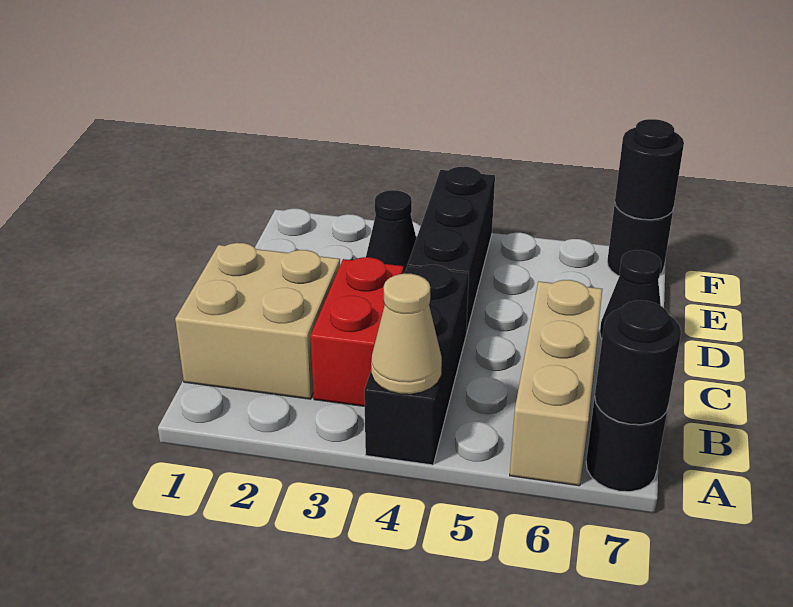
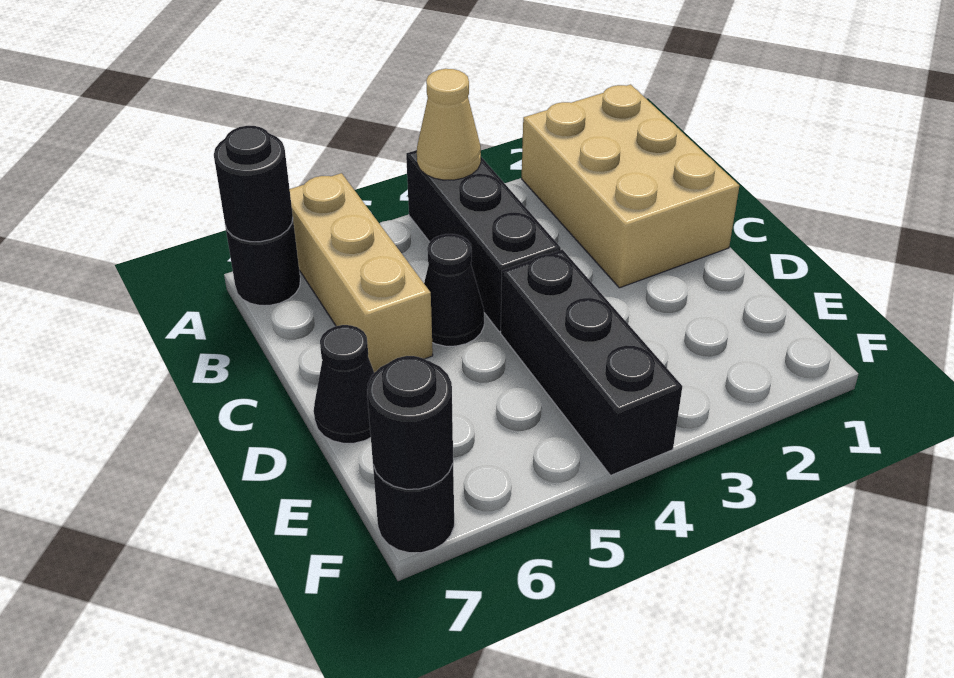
tan brick B1:C2 level 1 -> tan brick A1:C2 level 1
red brick B3:C3 level 1 -> none
black cone E3 level 1 -> black cone C5 level 1

